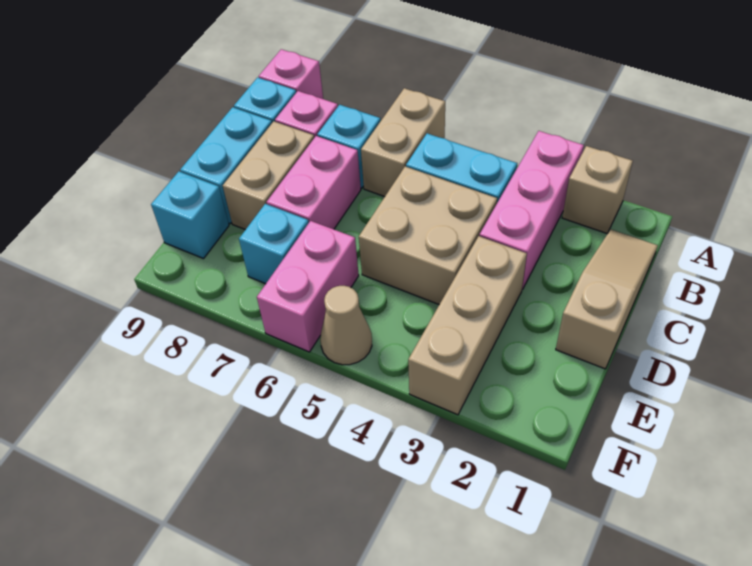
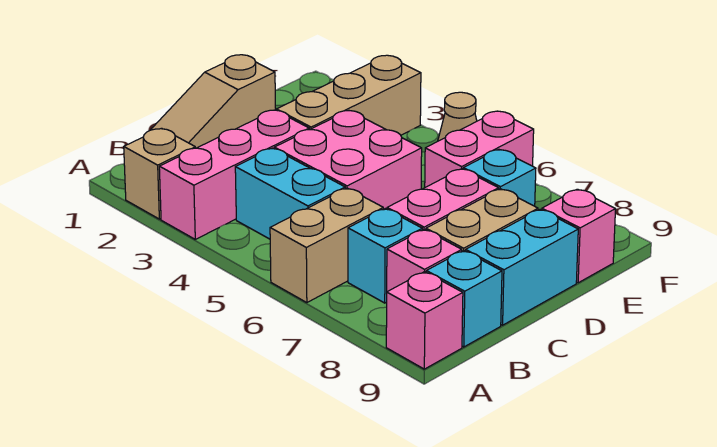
tan brick C4:D5 level 1 -> pink brick C4:D5 level 1
cyan brick E9 level 1 -> pink brick E9 level 1

